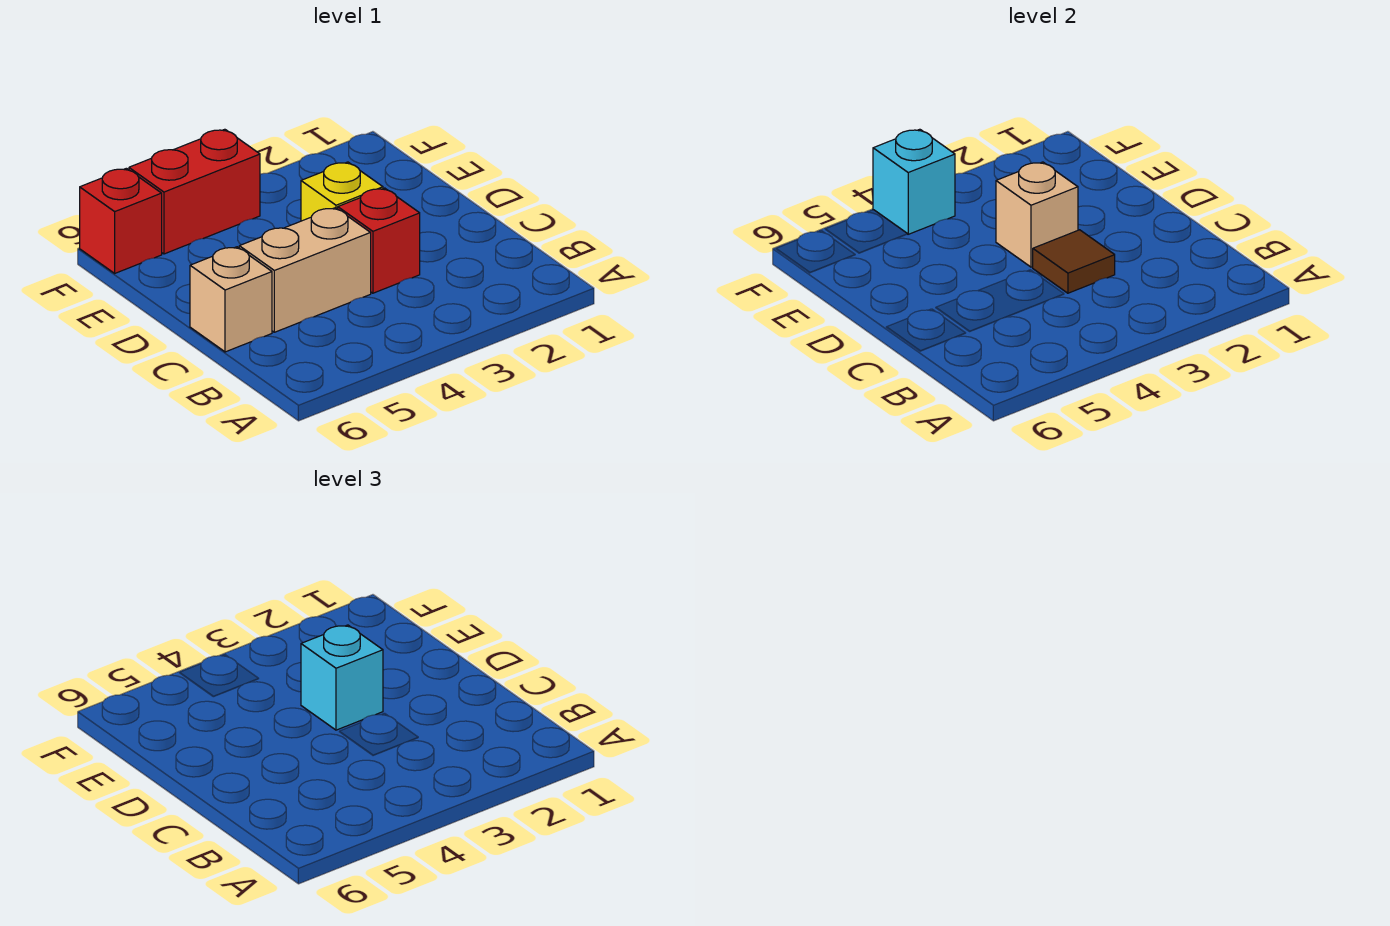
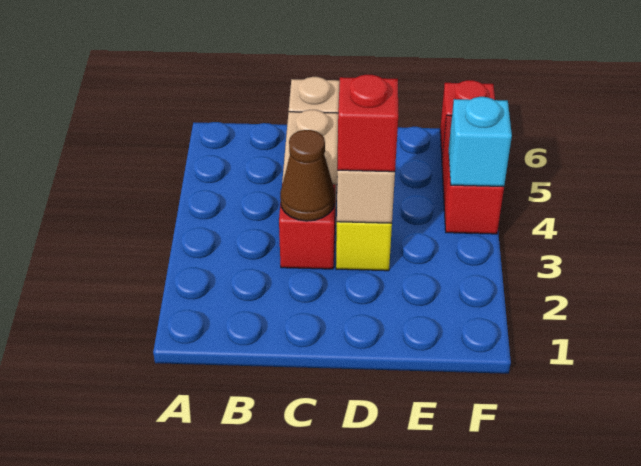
brown tile C3 level 2 -> brown cone C3 level 2
cyan brick D3 level 3 -> red brick D3 level 3

